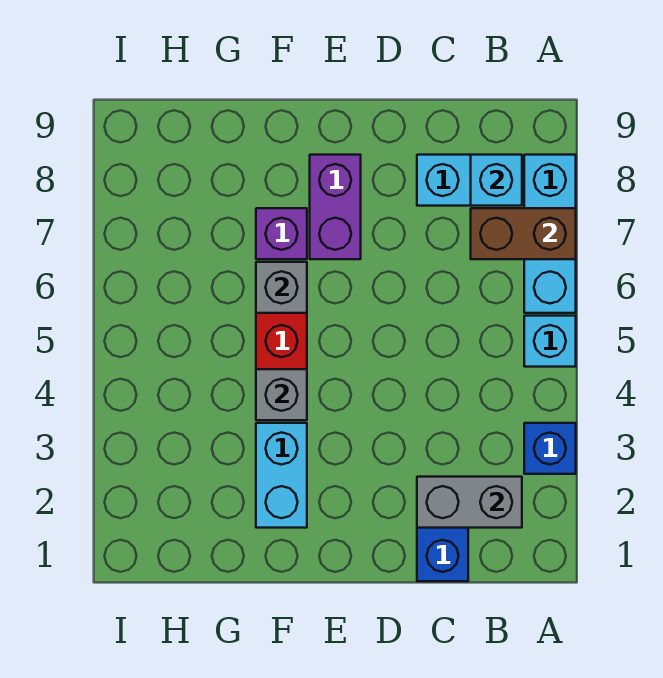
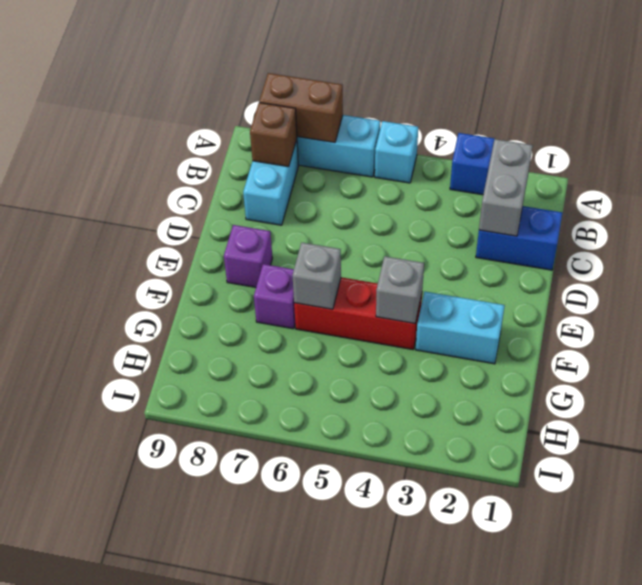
brown brick A7:B7 level 2 -> brown brick A7:A8 level 2
cyan brick B8 level 2 -> brown brick B8 level 2
purple brick E7:E8 level 1 -> purple brick E8 level 1

